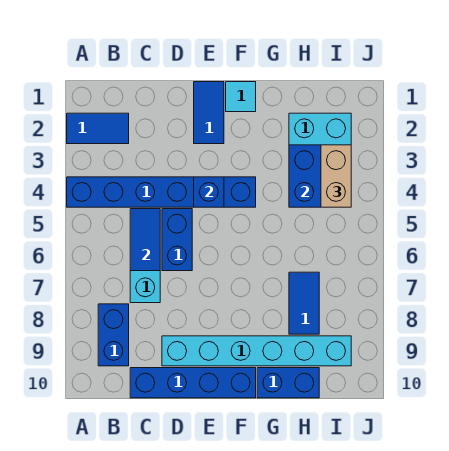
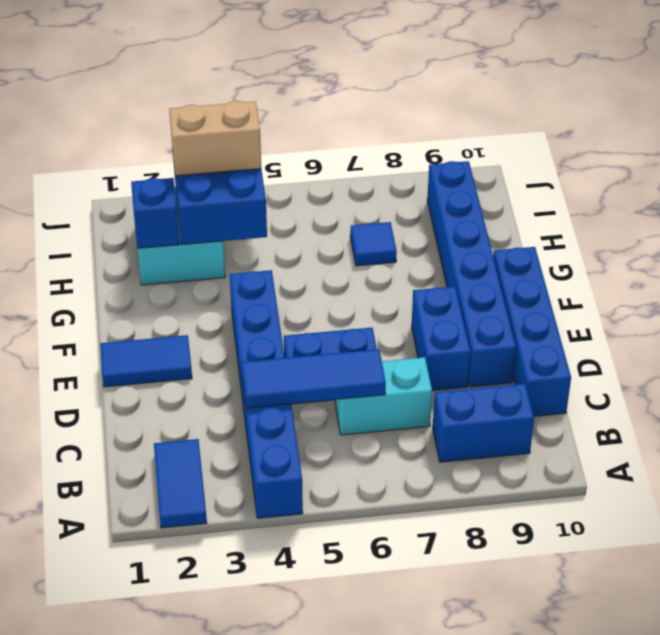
blue tile C5:C6 level 2 -> blue tile C4:C6 level 2
cyan brick D9:I9 level 1 -> blue brick D9:I9 level 1
blue brick E4 level 2 -> blue brick H2 level 2
cyan tile F1 level 1 -> none
blue brick G10:H10 level 1 -> blue brick D8:E8 level 1
blue tile H7:H8 level 1 -> blue tile H7 level 1

